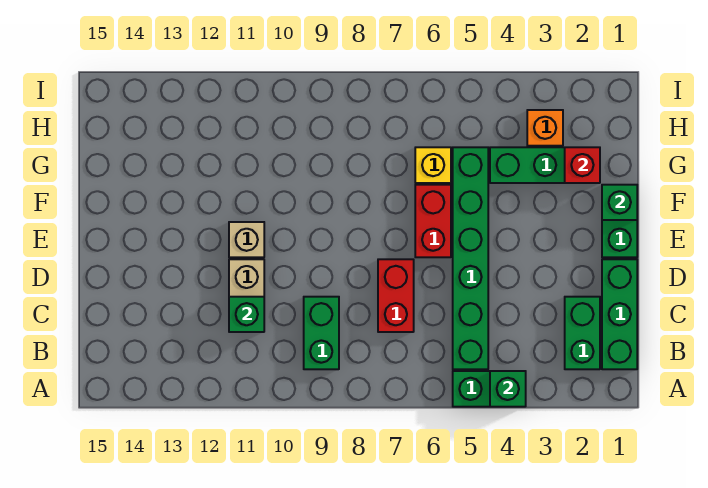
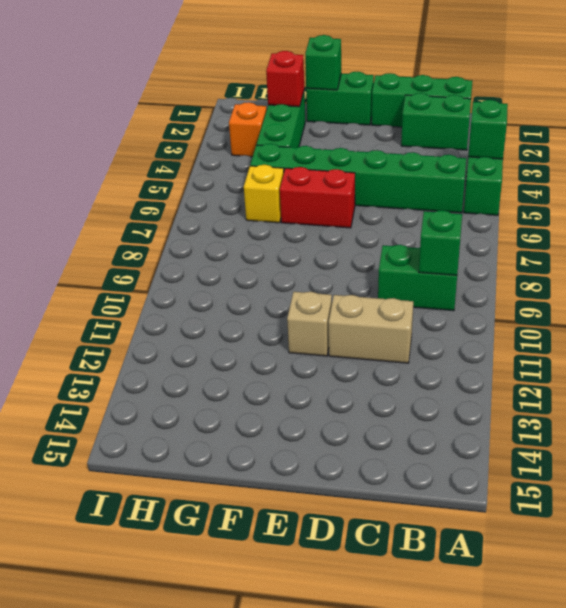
red brick C7:D7 level 1 -> none
green brick C11 level 2 -> green brick B9 level 2

